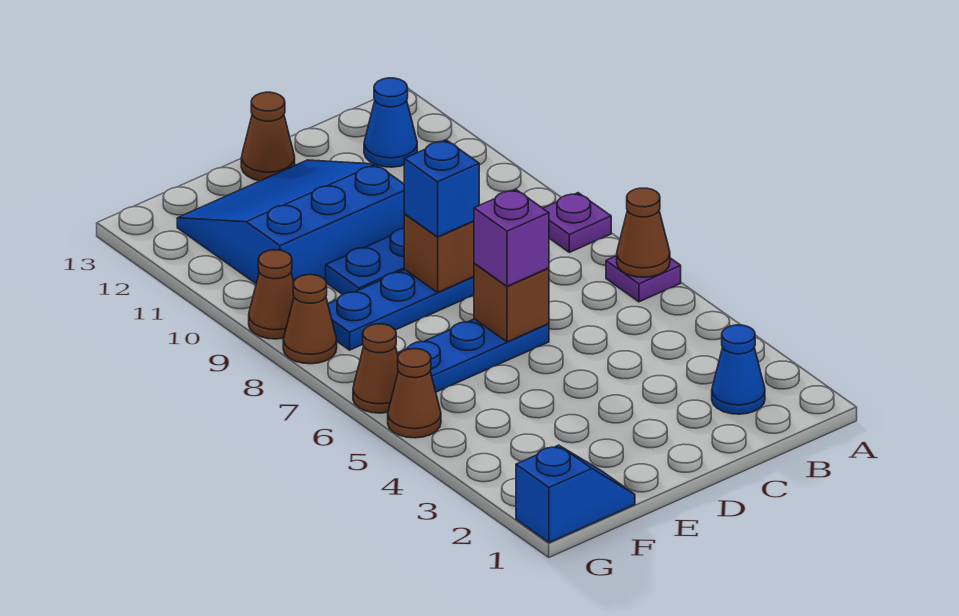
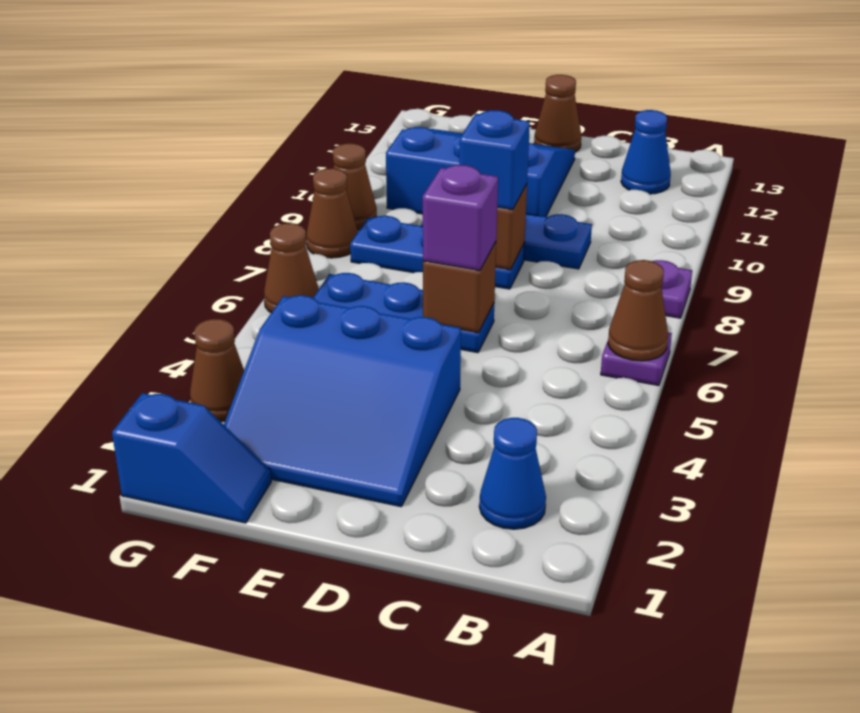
none -> blue slope D2:F4 level 1 top 4
brown cone G5 level 1 -> brown cone G3 level 1

